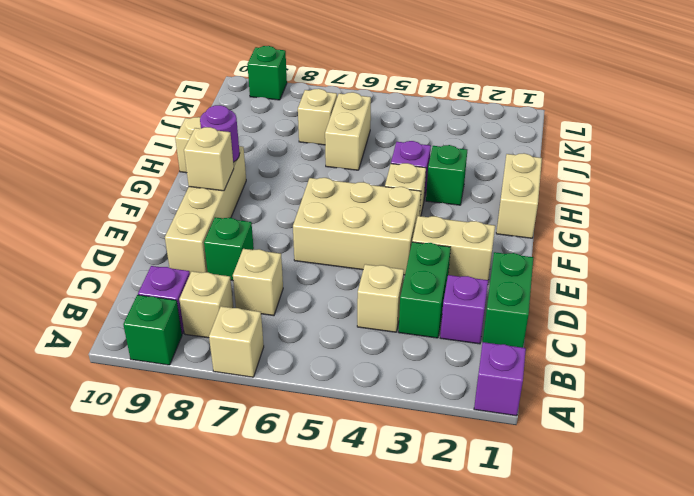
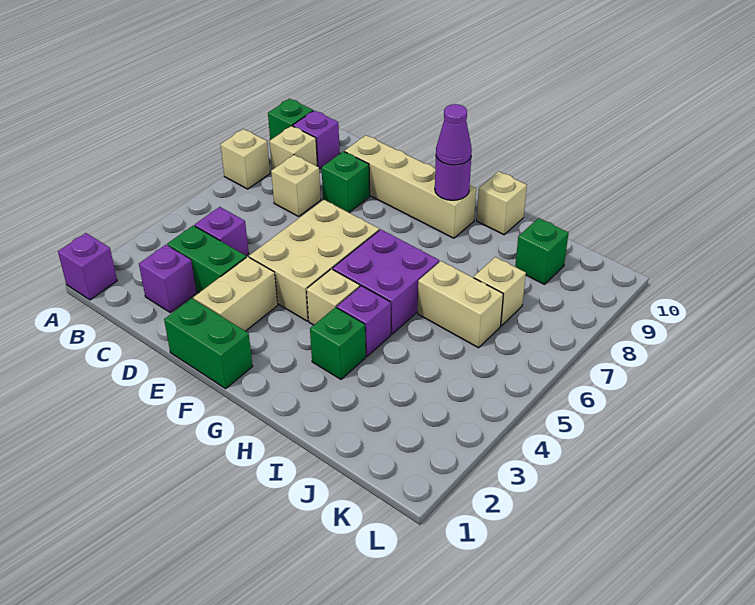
green brick C1:D1 level 1 -> green brick E1:F1 level 1
tan brick C4 level 1 -> purple brick C4 level 1
tan brick F9 level 2 -> none
tan brick G1:H1 level 1 -> none
none -> purple brick G5:H6 level 1
none -> purple cone G9 level 3
green brick L9 level 1 -> green brick J9 level 1

